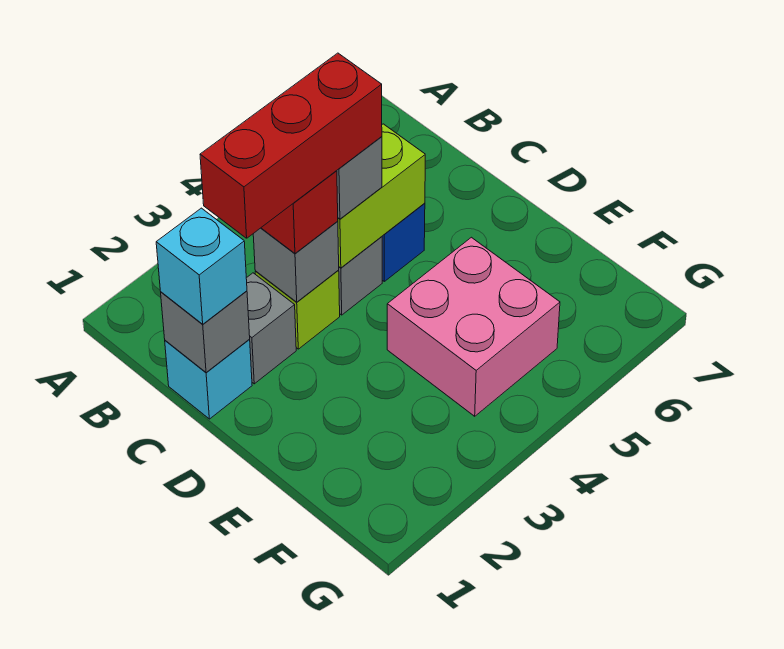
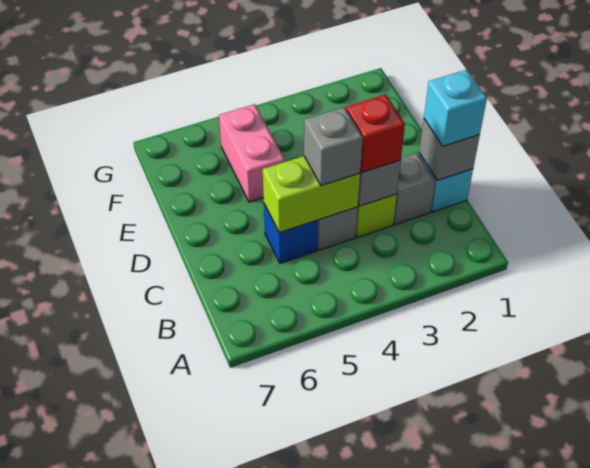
red brick C2:C4 level 4 -> none
pink brick E4:F5 level 1 -> pink brick E5:F5 level 1

